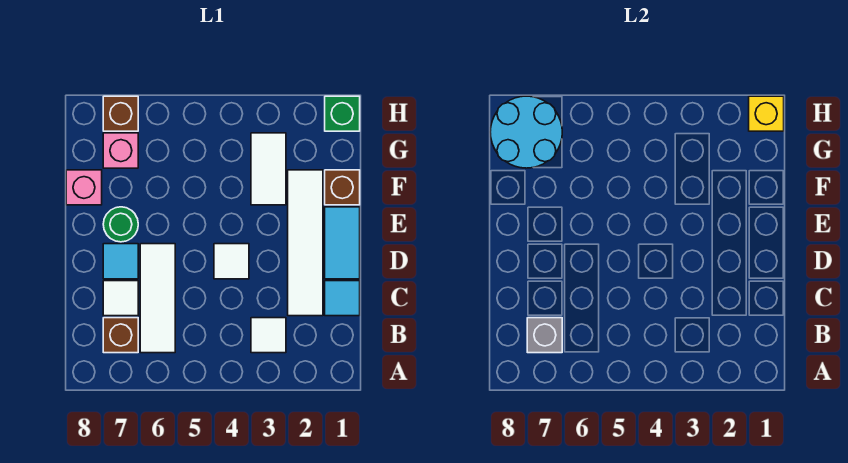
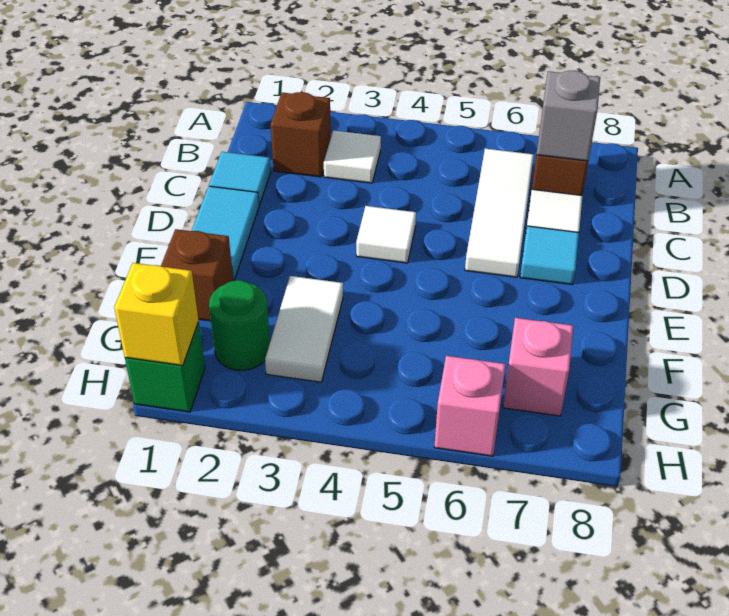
white tile C2:F2 level 1 -> none
green round brick E7 level 1 -> green round brick G2 level 1
pink brick F8 level 1 -> pink brick H6 level 1
cyan round brick G7:H8 level 2 -> none
brown brick H7 level 1 -> brown brick B2 level 1

